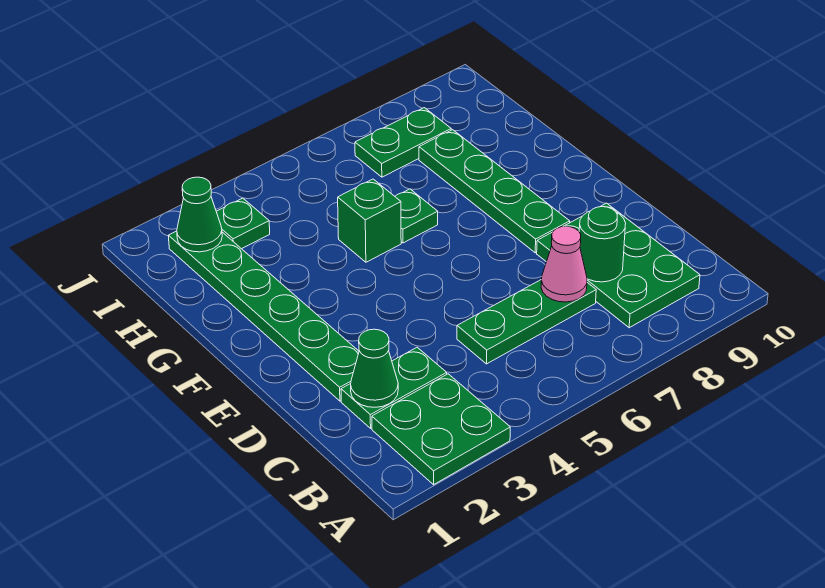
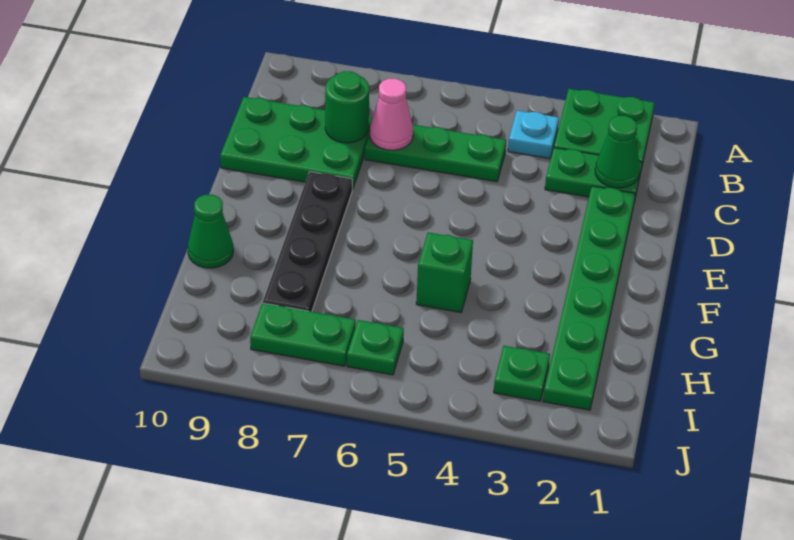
none -> cyan plate B4 level 1
green plate B8:D9 level 1 -> green plate C8:D10 level 1
green plate E8:H8 level 1 -> black plate E8:H8 level 1
green plate G6 level 1 -> green plate I6 level 1
green cone I2 level 2 -> green cone G10 level 1

